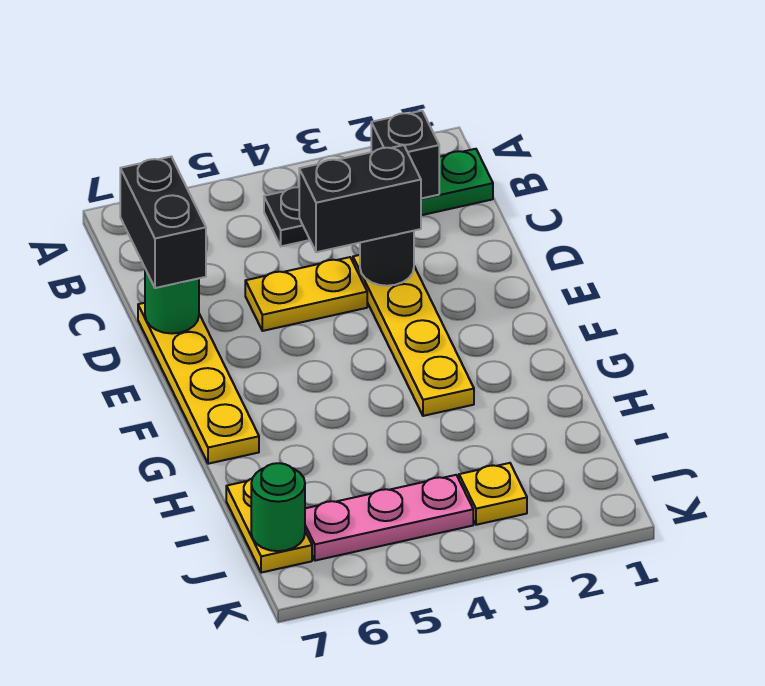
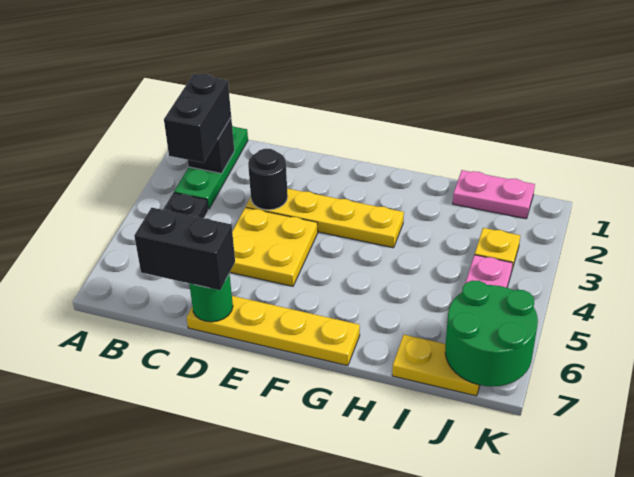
black brick D3:D4 level 3 -> black brick B2:B3 level 3
yellow plate D4:D5 level 1 -> yellow plate D4:E5 level 1
none -> pink plate I1:J1 level 1
green round brick J7 level 2 -> green round brick J6:K7 level 2

